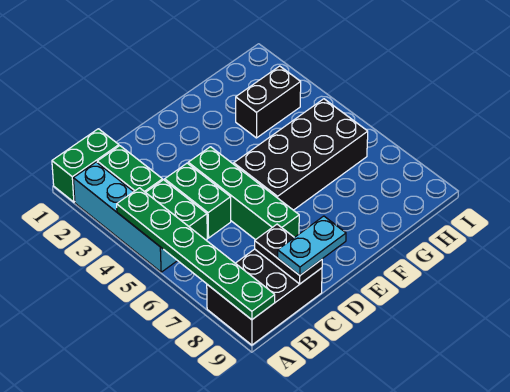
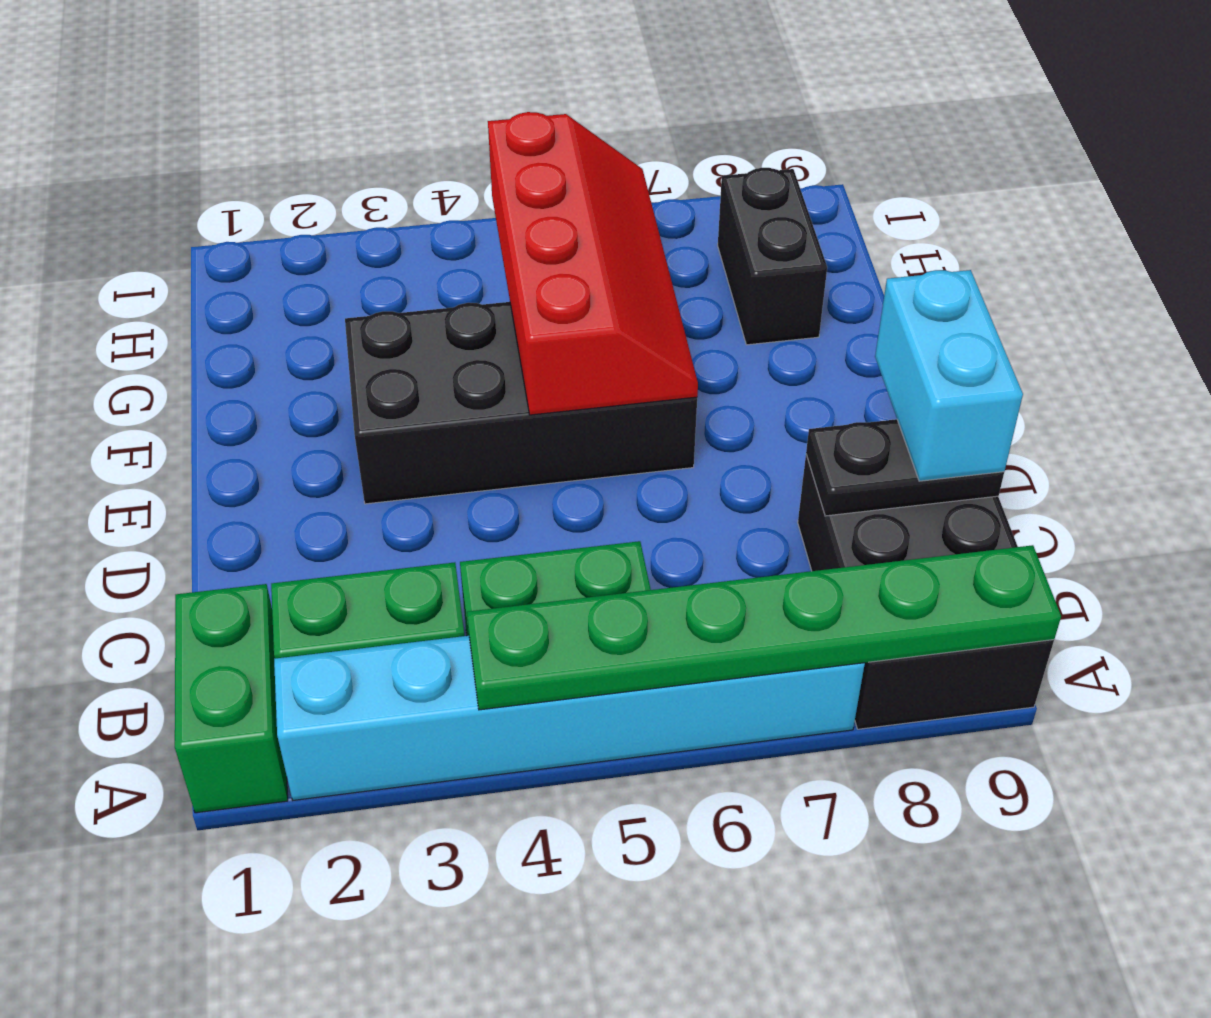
cyan brick A2:A5 level 1 -> cyan brick A2:A7 level 1
green brick C4:C5 level 1 -> none
cyan plate C9:D9 level 3 -> cyan brick C9:D9 level 3
green brick D4:D7 level 1 -> none
black brick E5:H6 level 1 -> black brick E3:F6 level 1
none -> red slope E5:H6 level 2 top 5
black brick G3:H3 level 1 -> black brick G8:H8 level 1

